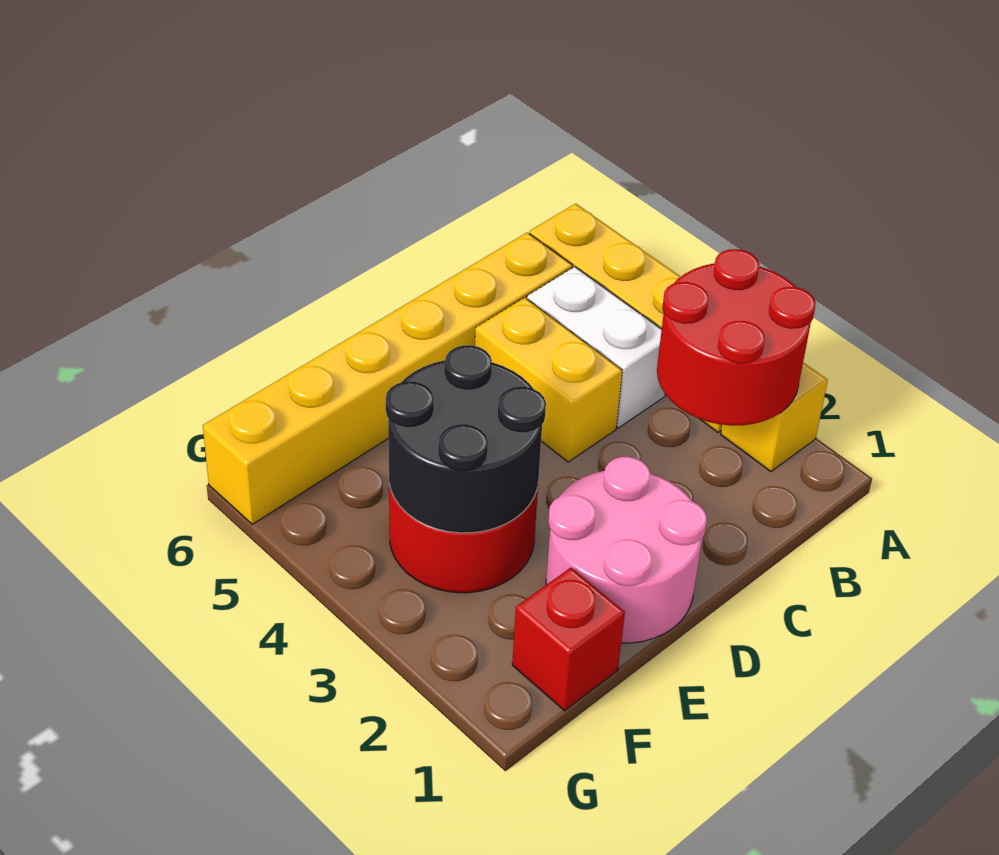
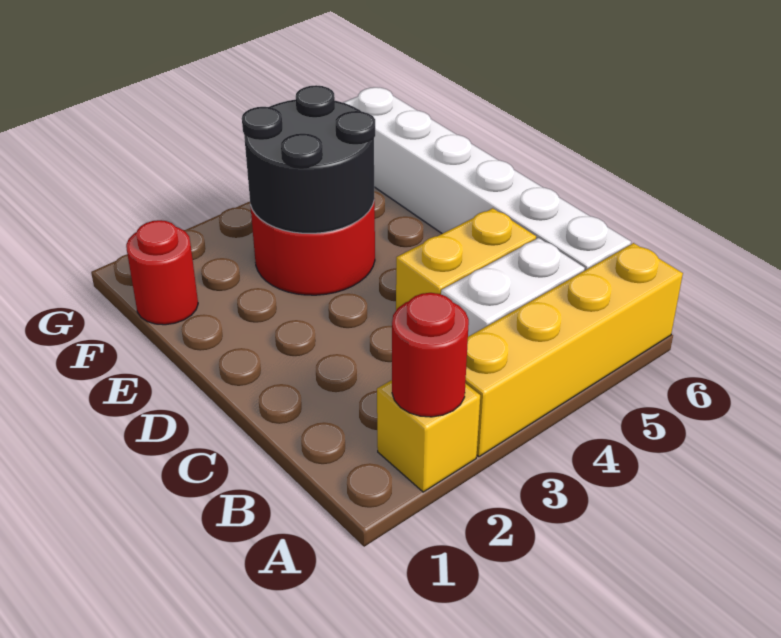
red round brick A2:B3 level 2 -> red round brick A2 level 2
yellow brick B6:G6 level 1 -> white brick B6:G6 level 1
pink round brick D1:E2 level 1 -> none
red brick F1 level 1 -> red round brick F1 level 1

